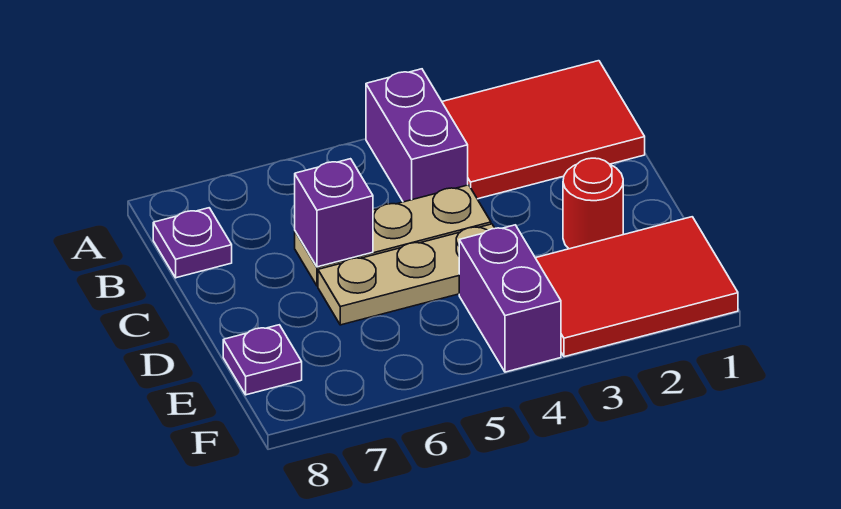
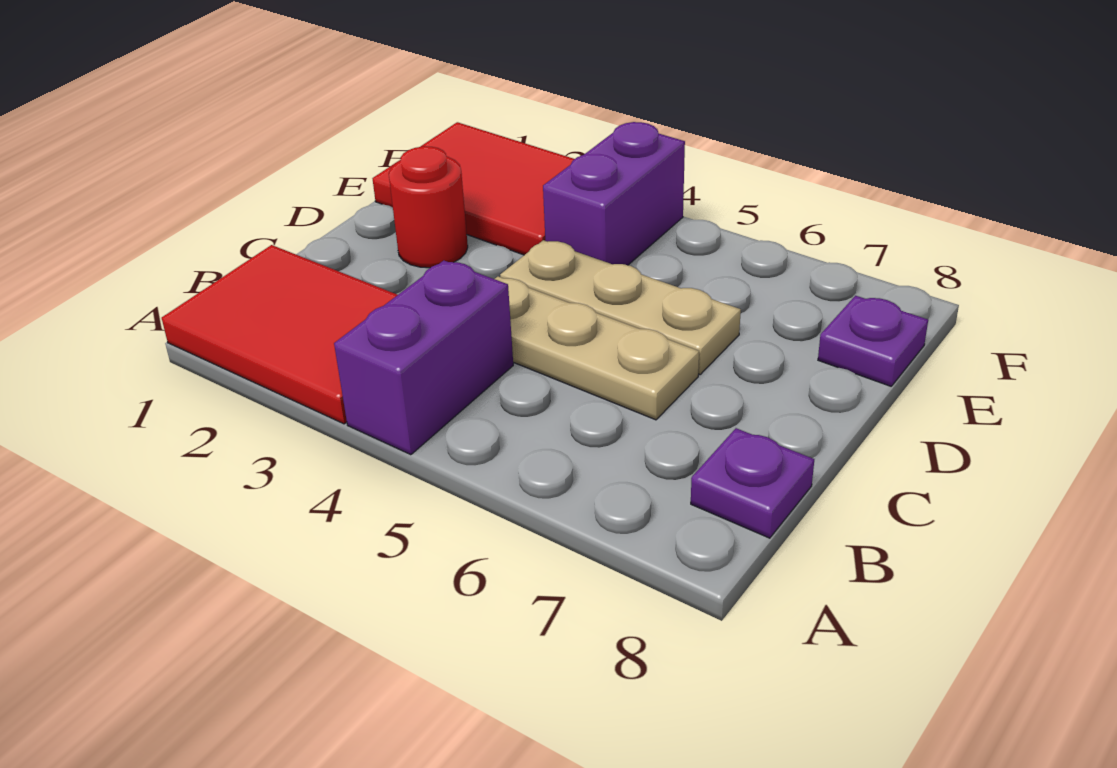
purple brick C6 level 2 -> none

